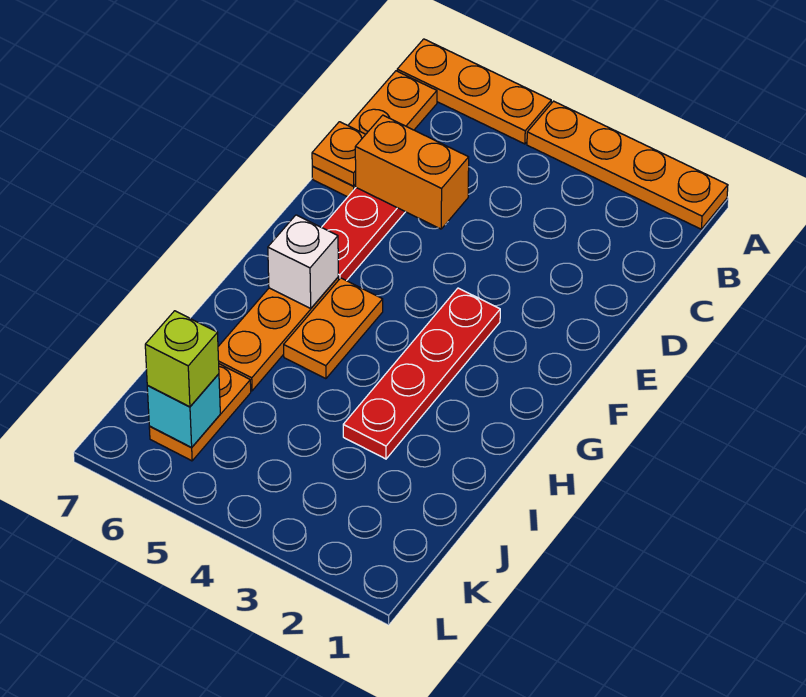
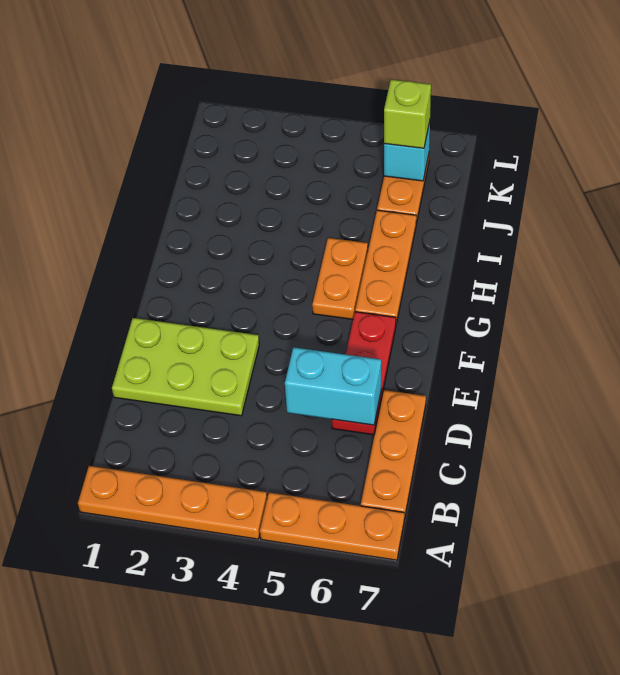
none -> lime plate D1:E3 level 1
orange brick D5:D6 level 2 -> cyan brick D5:D6 level 2
orange plate D7 level 2 -> none
red plate F3:I3 level 1 -> none
white brick G6 level 2 -> none

